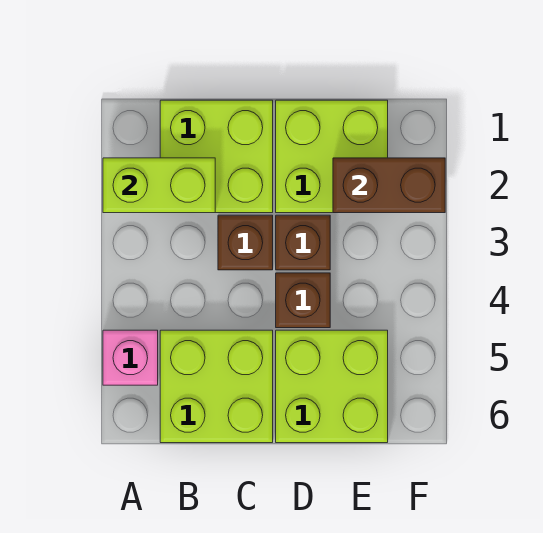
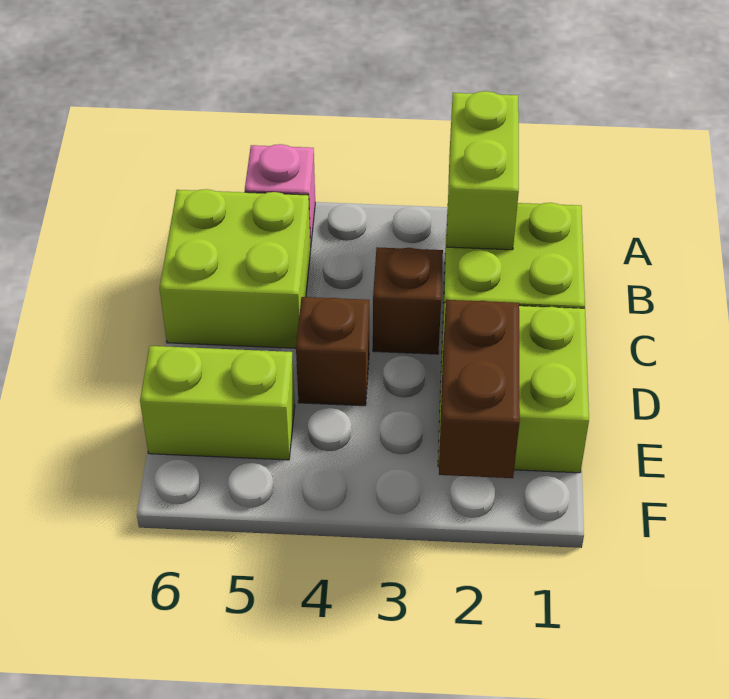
brown brick D3 level 1 -> none
lime brick D5:E6 level 1 -> lime brick E5:E6 level 1

